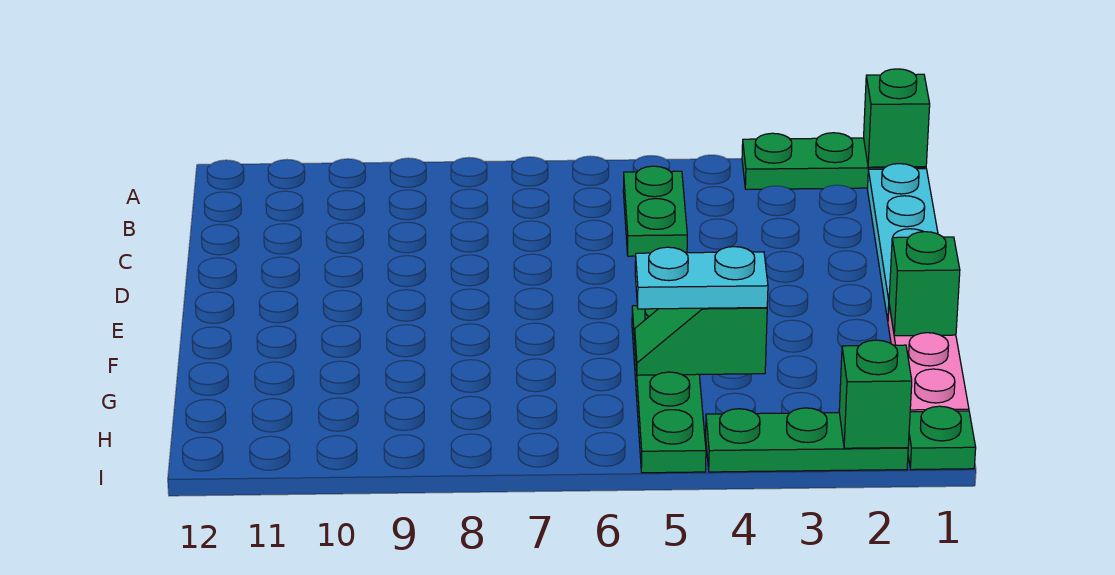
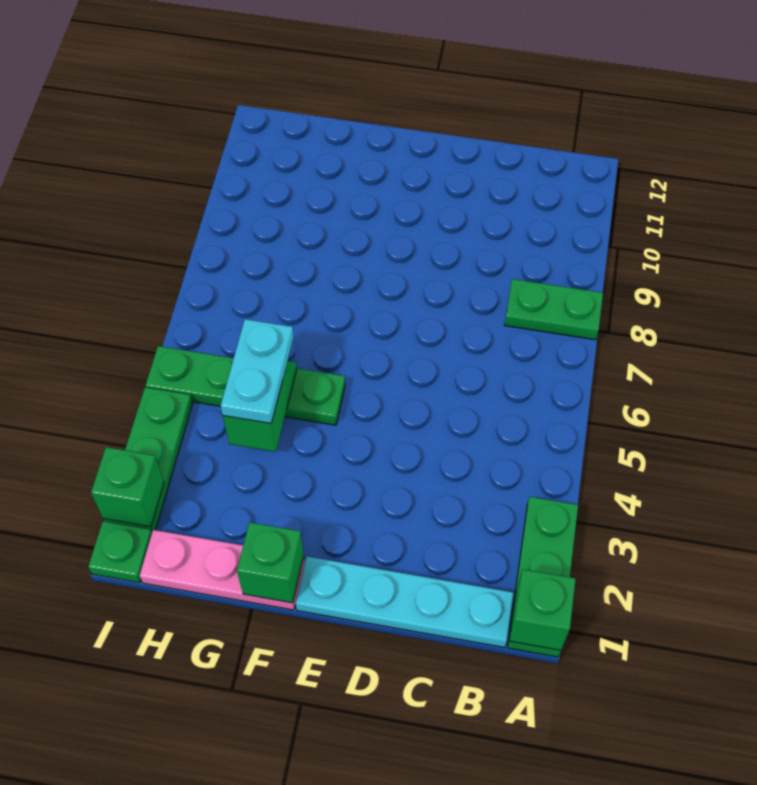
green plate B5:C5 level 1 -> green plate A8:B8 level 1

